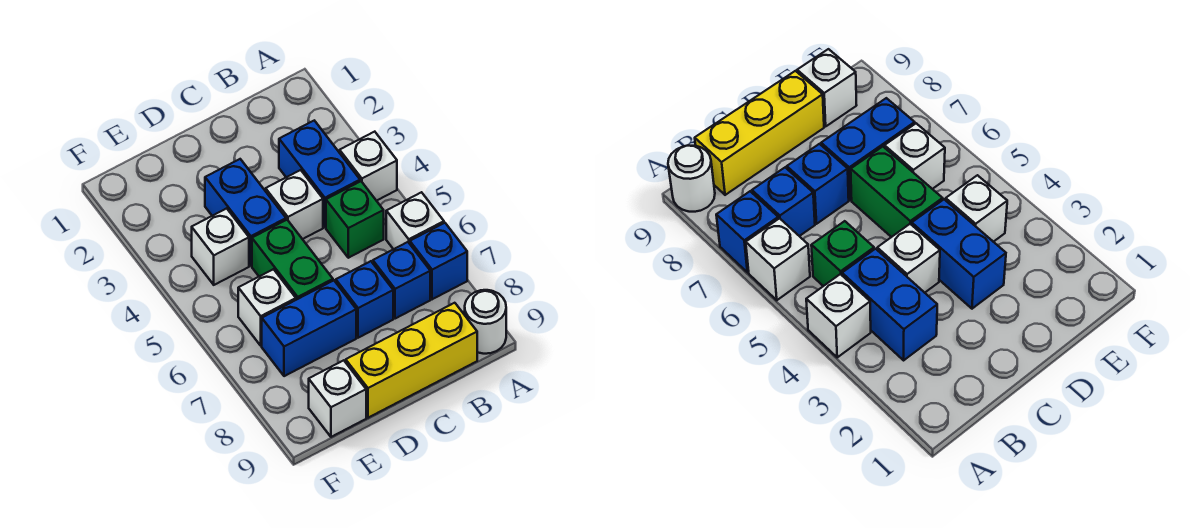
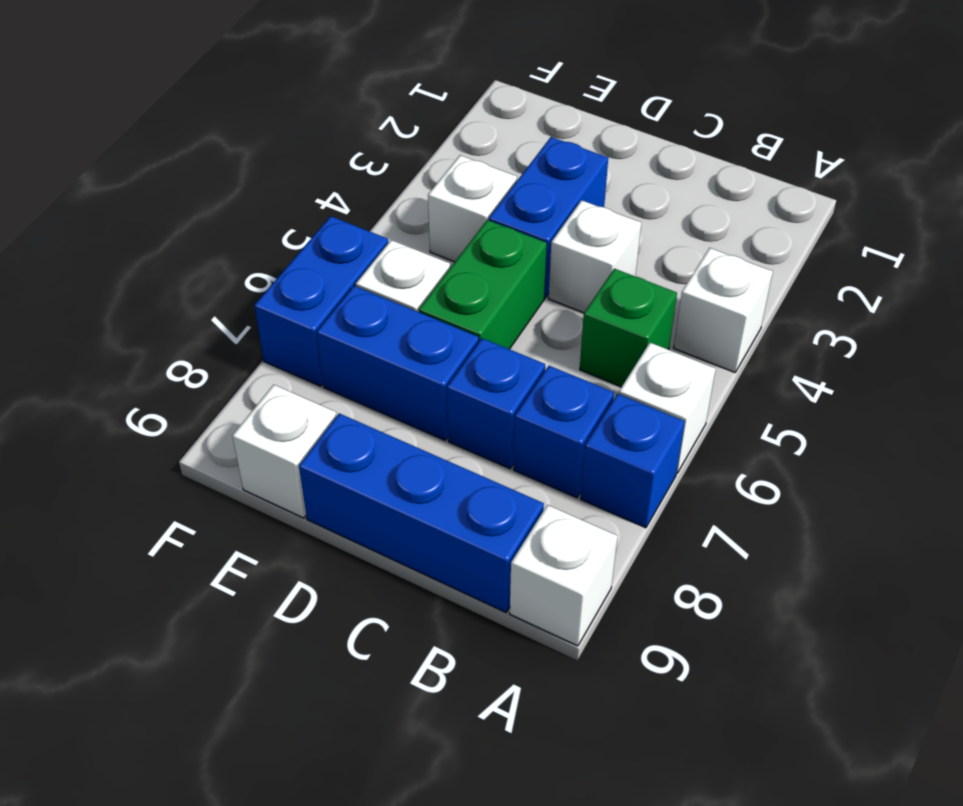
white round brick A9 level 1 -> white brick A9 level 1
blue brick B3:B4 level 1 -> blue brick F6:F7 level 1
yellow brick B9:D9 level 1 -> blue brick B9:D9 level 1

